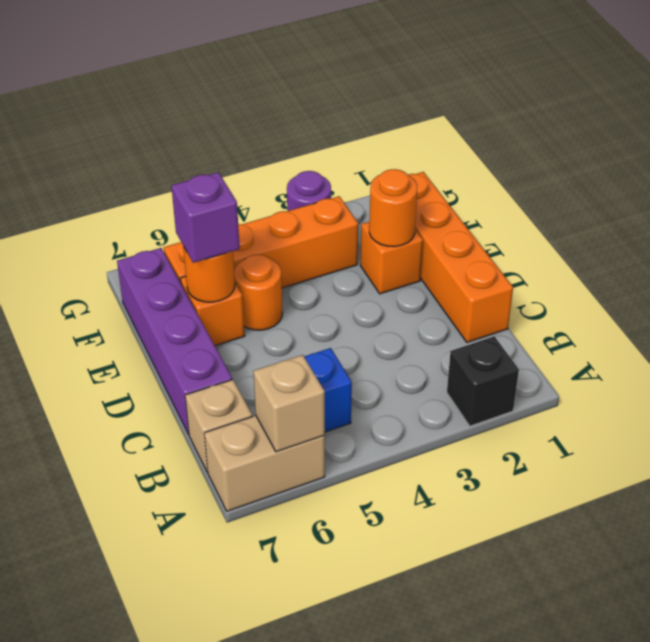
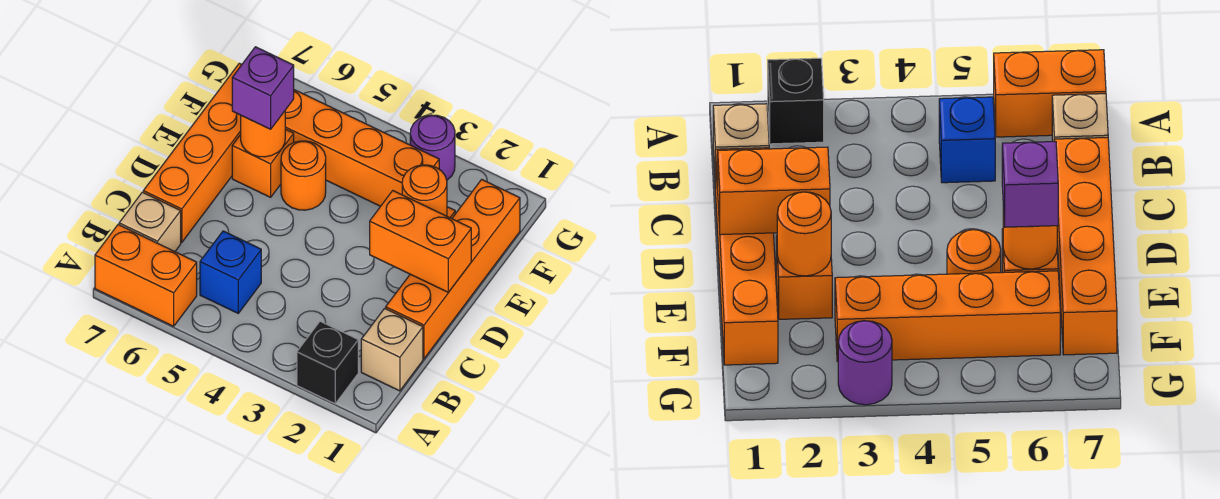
tan brick A6:A7 level 1 -> orange brick A6:A7 level 1
tan brick A6 level 2 -> tan brick B1 level 1
purple brick C7:F7 level 1 -> orange brick C7:F7 level 1
none -> orange brick D1:D2 level 2

